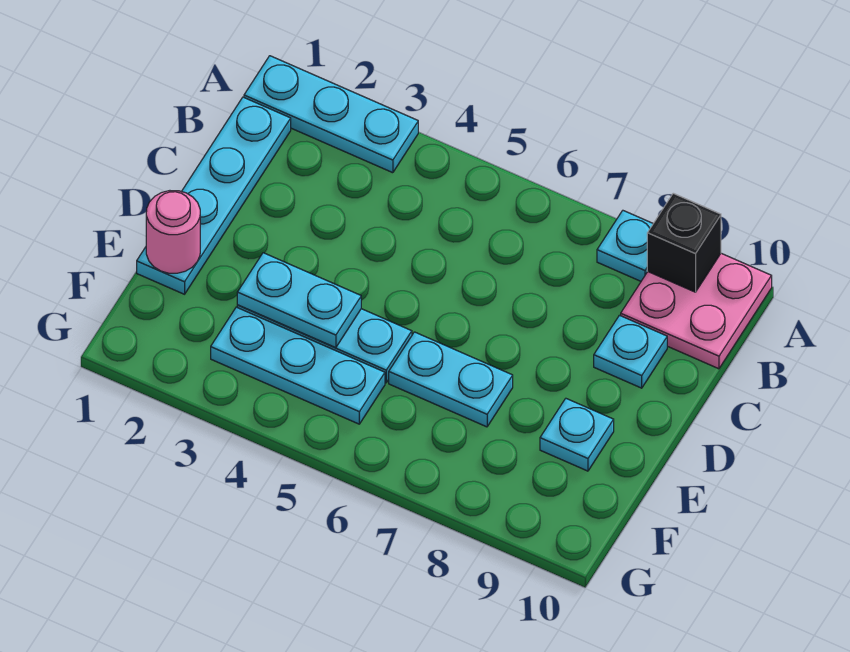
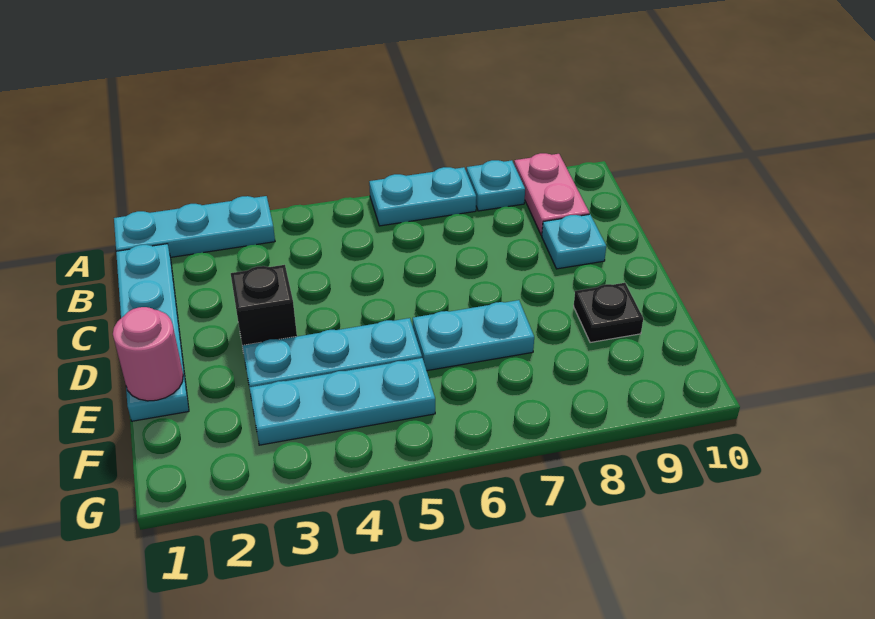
pink plate A9:B10 level 1 -> pink plate A9:B9 level 1
black brick A9 level 2 -> black brick D3 level 1
cyan plate E3:E4 level 2 -> cyan plate A6:A7 level 1
cyan plate E9 level 1 -> black plate E9 level 1

